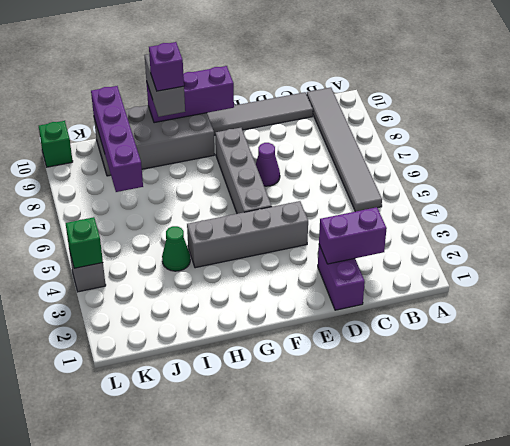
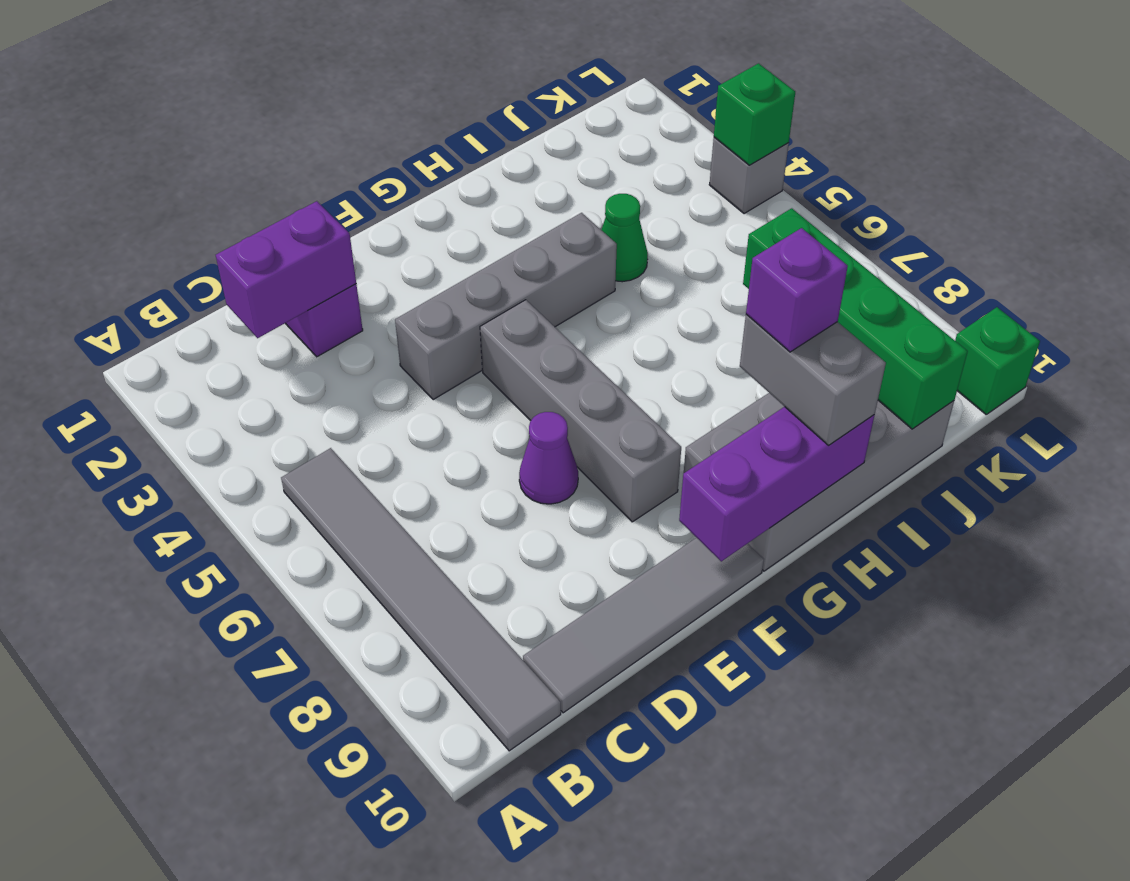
purple brick J7:J10 level 2 -> green brick J7:J10 level 2

